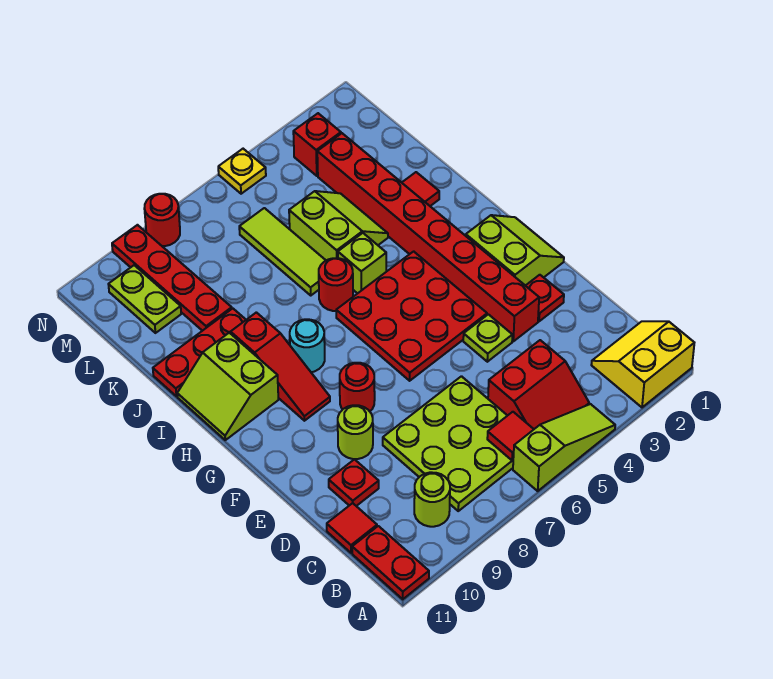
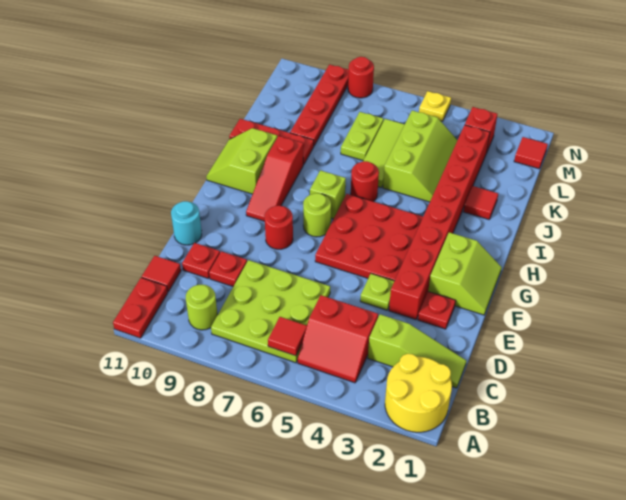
yellow slope A1:B2 level 1 top A -> yellow round brick A1:B2 level 1
lime slope A4:A6 level 1 top 6 -> lime slope C1:C3 level 1 top 3
none -> red plate D9 level 1
lime round brick E9 level 1 -> lime round brick G7 level 1
cyan round brick H8 level 1 -> cyan round brick E11 level 1
lime brick I5 level 1 -> lime brick H7 level 1
lime slope J4:K5 level 1 top 5 -> lime slope J4:L5 level 1 top 5
lime plate L10:M10 level 1 -> lime plate K7:L7 level 1
none -> red tile M1 level 1

